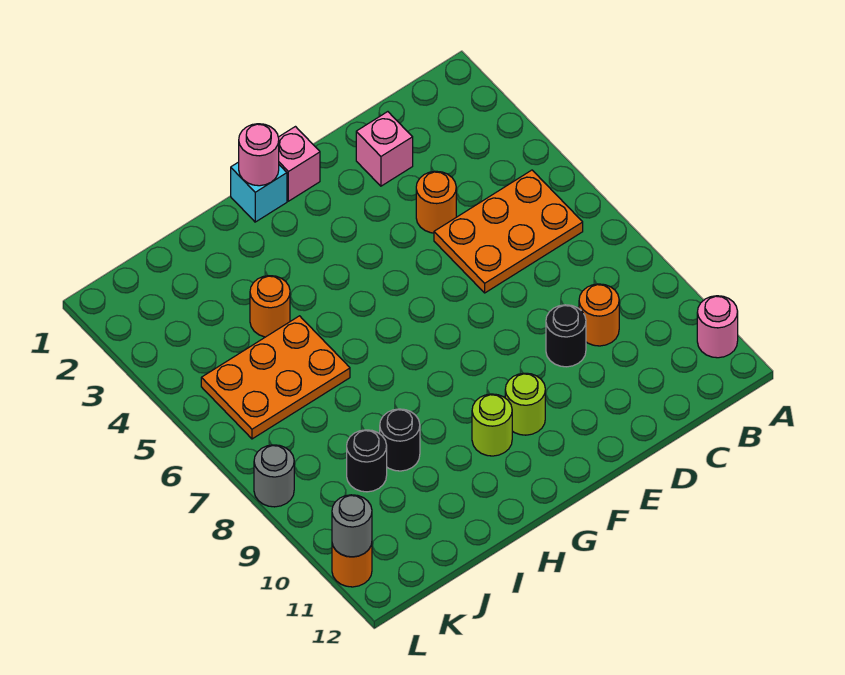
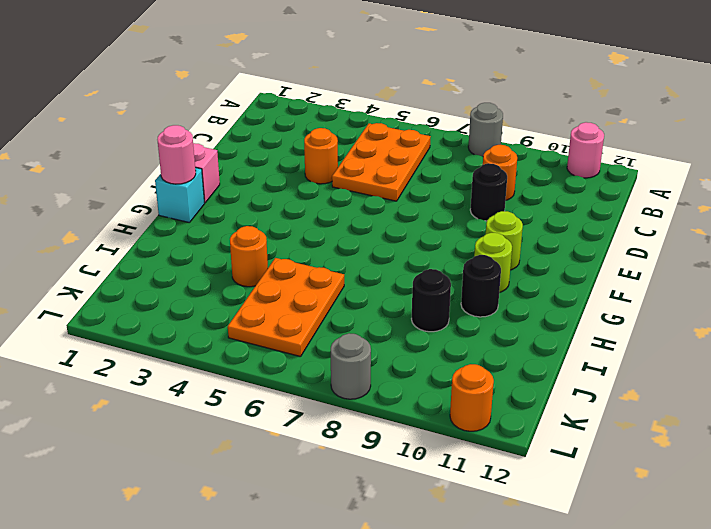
pink brick D2 level 1 -> none
black round brick J9 level 1 -> black round brick H10 level 1
grey round brick L11 level 2 -> grey round brick A8 level 1

